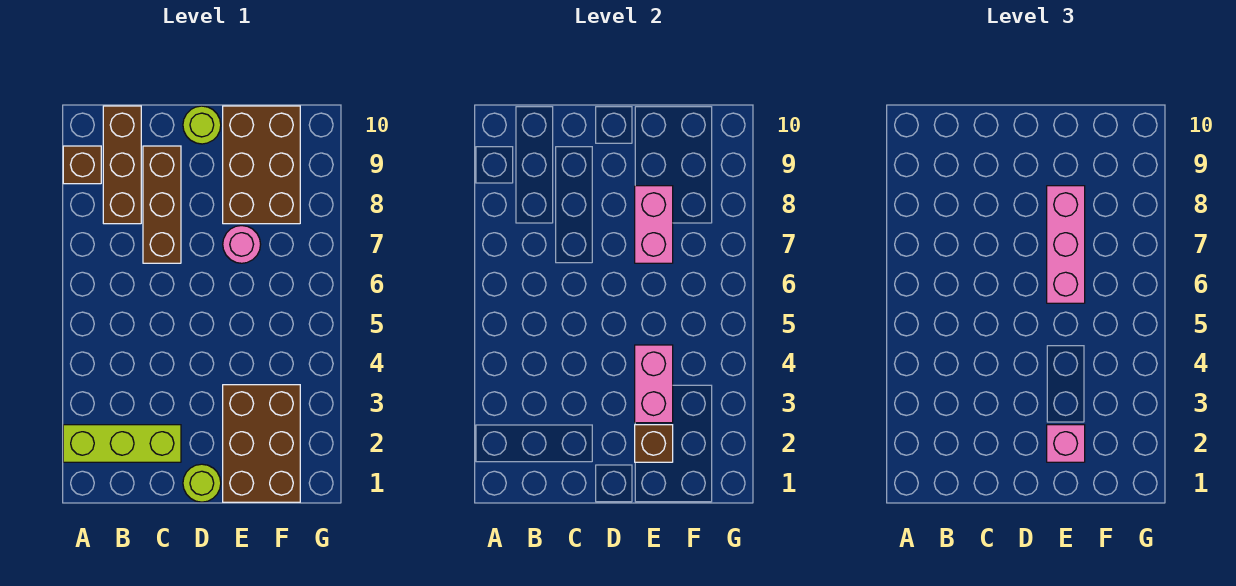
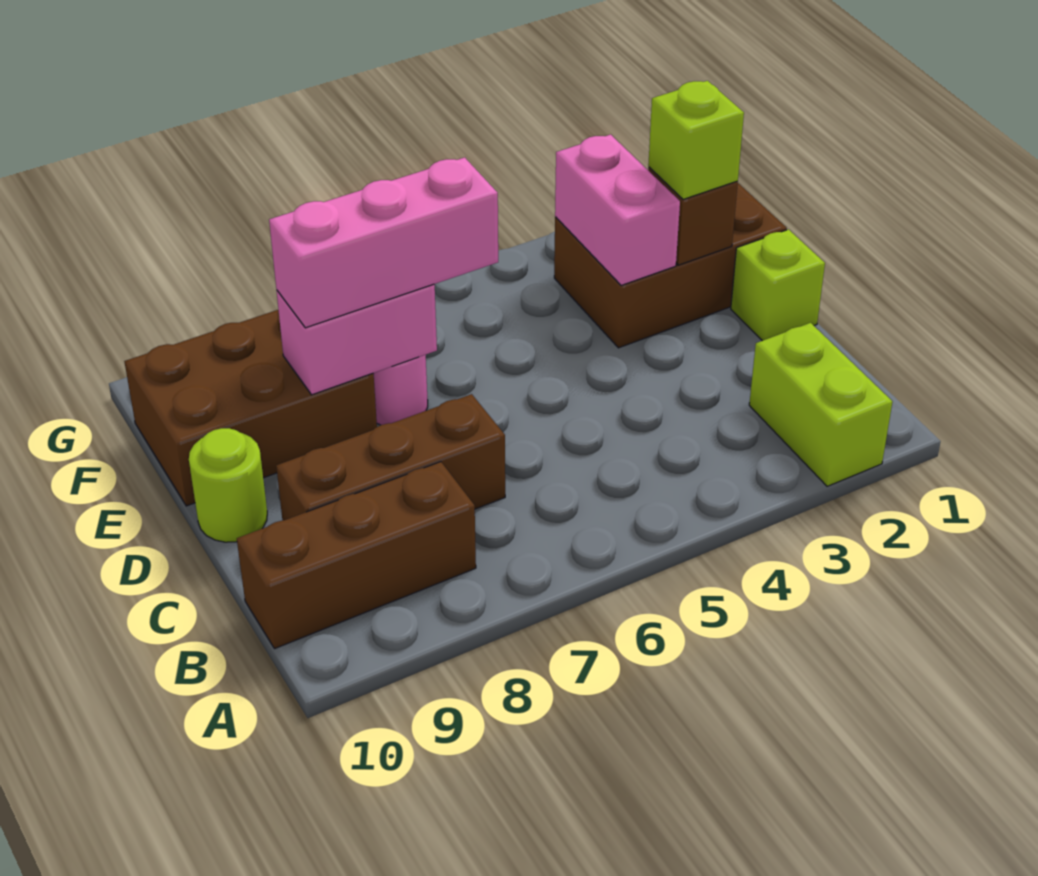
lime brick A2:C2 level 1 -> lime brick A2:B2 level 1
brown brick A9 level 1 -> none
lime round brick D1 level 1 -> lime brick D1 level 1
pink brick E2 level 3 -> lime brick E2 level 3
pink brick E3:E4 level 2 -> pink brick E3:F3 level 2

